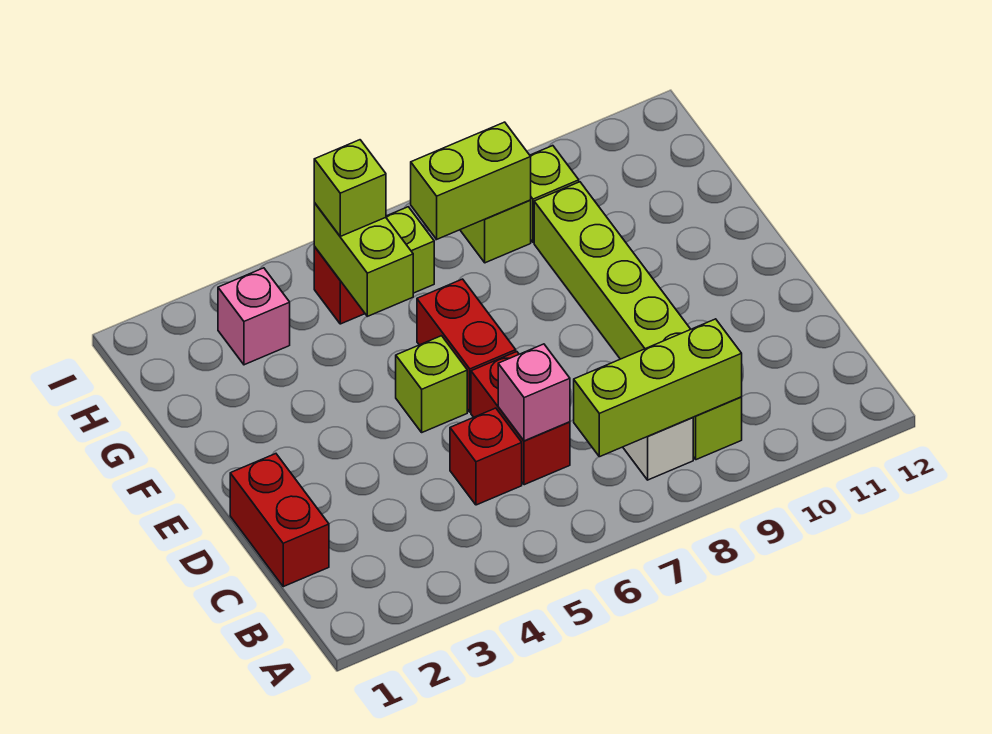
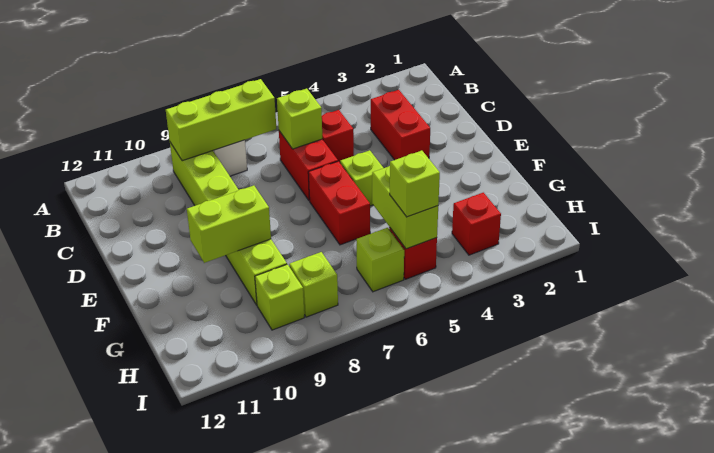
red brick C1:D1 level 1 -> red brick C3:D3 level 1
pink brick C6 level 2 -> lime brick C6 level 2
pink brick H3 level 1 -> red brick H3 level 1
lime brick H7:H8 level 2 -> lime brick F9:F10 level 2

